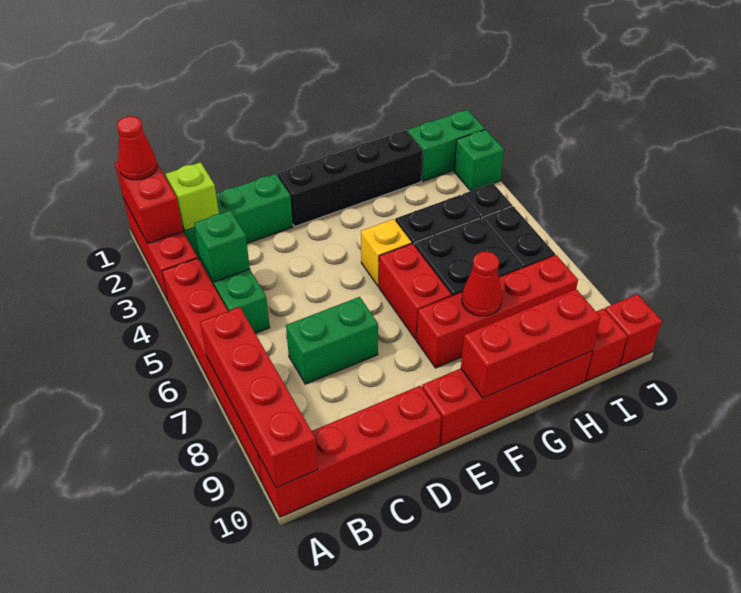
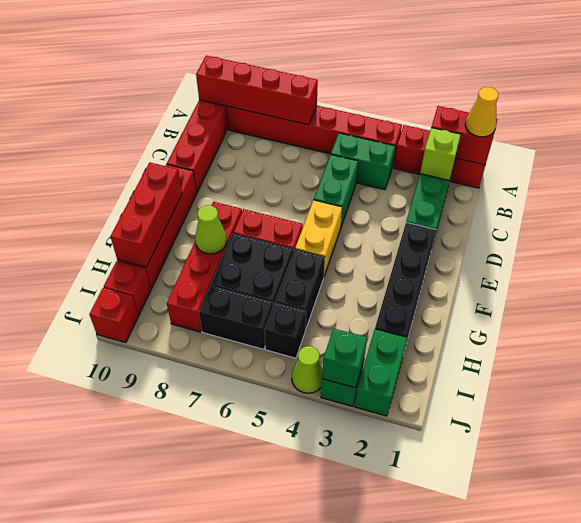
red cone A1 level 3 -> yellow cone A1 level 3
green brick B4 level 2 -> green brick J3 level 2
green brick C7:D7 level 1 -> green brick C5:D5 level 1
yellow brick F5 level 1 -> yellow brick E5:F5 level 1
red cone G8 level 2 -> lime cone G8 level 2
none -> lime cone J4 level 1

